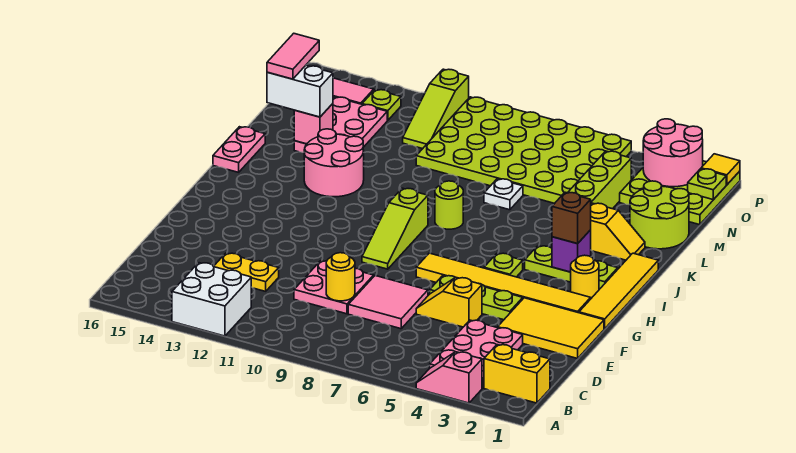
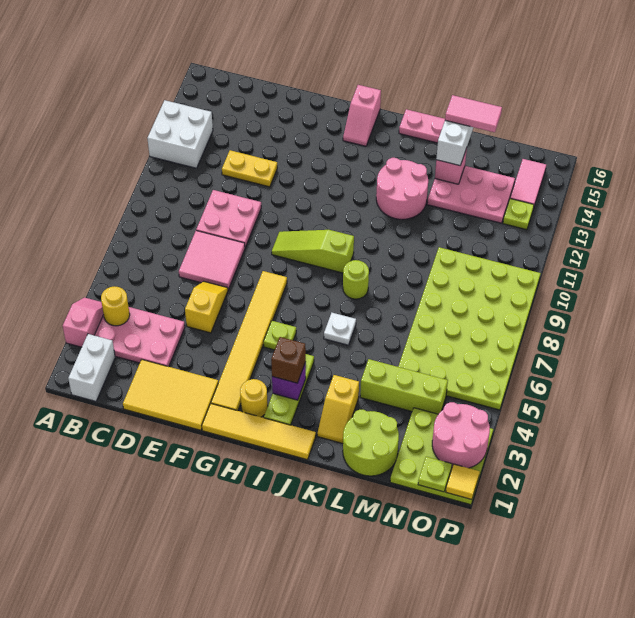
yellow brick B1:B2 level 1 -> white brick B1:B2 level 1
yellow round brick D9 level 2 -> yellow round brick B4 level 2
yellow plate D12:D13 level 1 -> yellow plate D12:E12 level 1
yellow tile E1:F3 level 1 -> yellow tile D1:F2 level 1
lime plate F4:F6 level 1 -> none
none -> pink slope H15:H16 level 1 top 16
white plate L7 level 1 -> white plate J6 level 1
lime slope N11:P11 level 1 top P -> none

